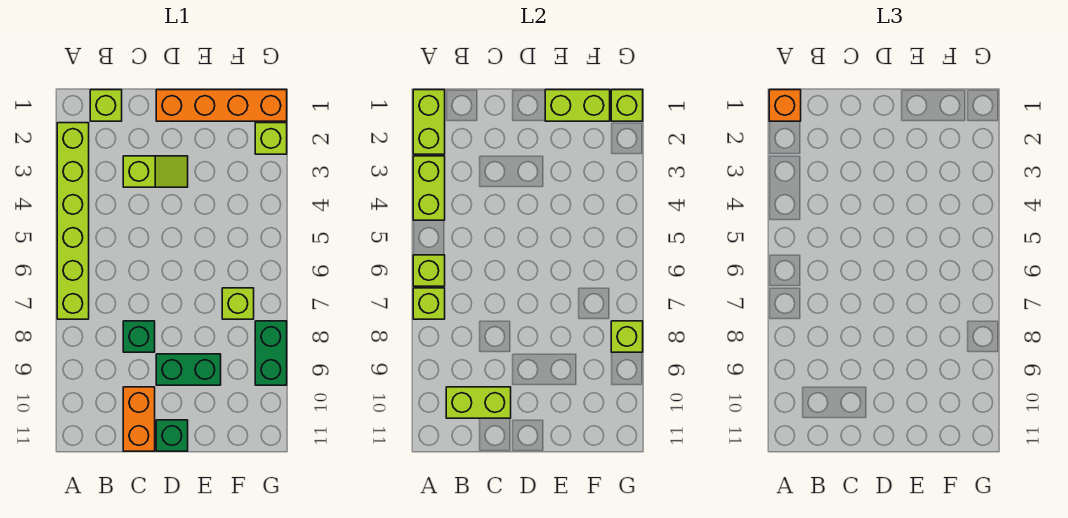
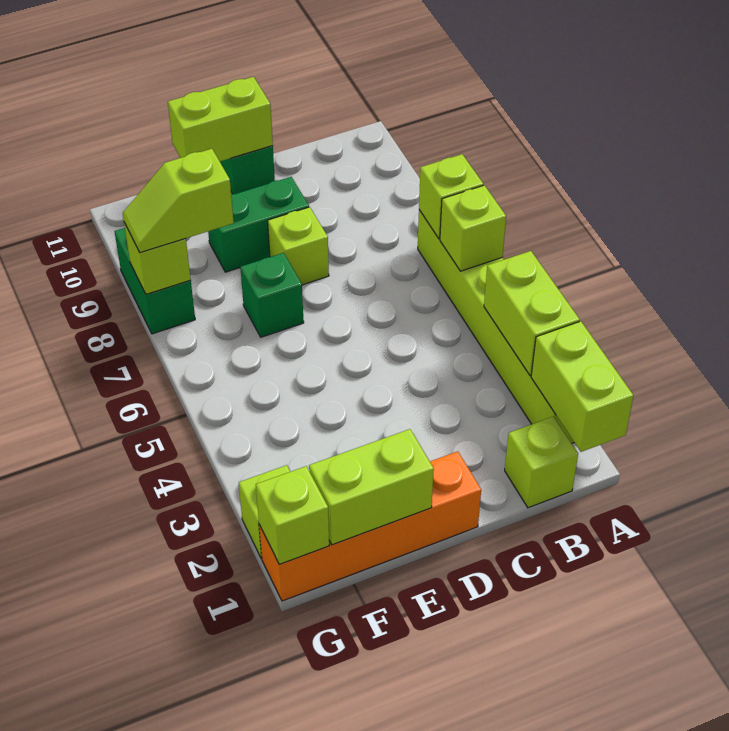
orange brick A1 level 3 -> none
lime brick B10:C10 level 2 -> lime brick D11:E11 level 2
lime slope C3:D3 level 1 top C -> lime slope F8:G8 level 3 top F
green brick C8 level 1 -> green brick E7 level 1
orange brick C10:C11 level 1 -> none
lime brick F7 level 1 -> lime brick D8 level 1

